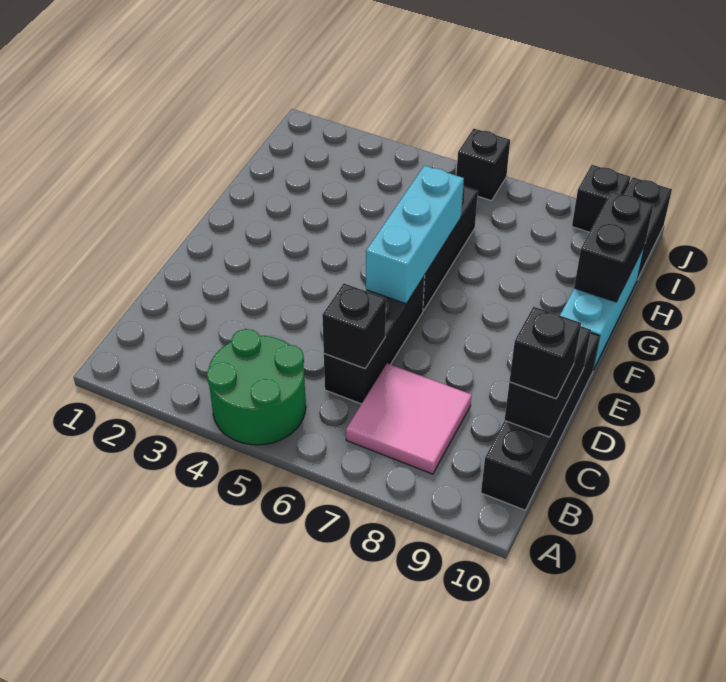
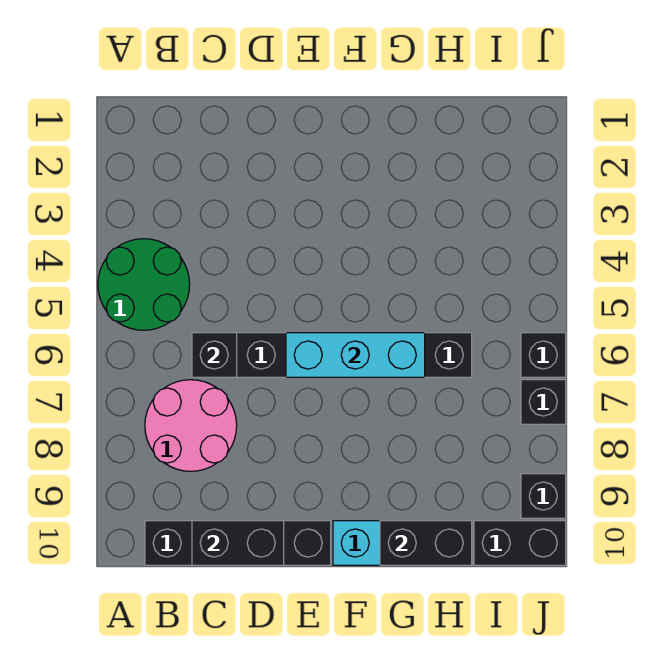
pink tile B7:C8 level 1 -> pink round brick B7:C8 level 1
black brick C10 level 3 -> black brick J7 level 1

